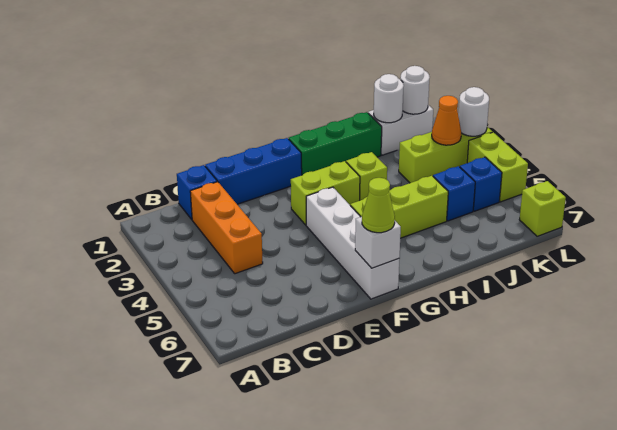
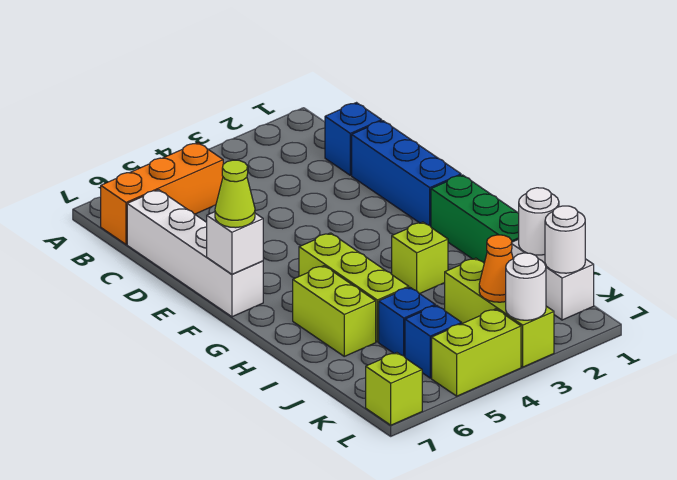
orange brick C2:C4 level 1 -> orange brick B5:B7 level 1
lime brick F3:G3 level 1 -> lime brick H6:I6 level 1
white brick F4:F7 level 1 -> white brick C7:F7 level 1

